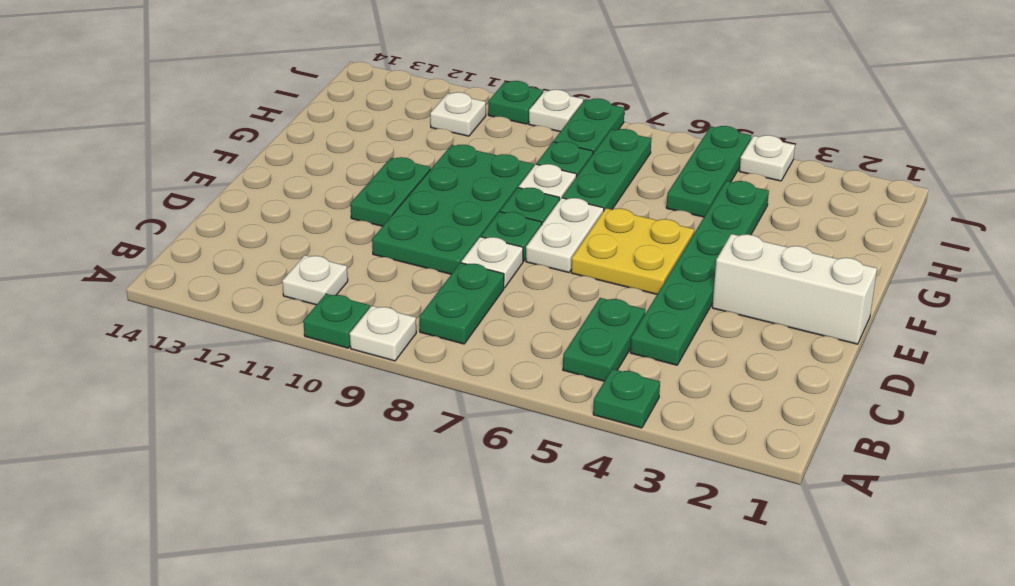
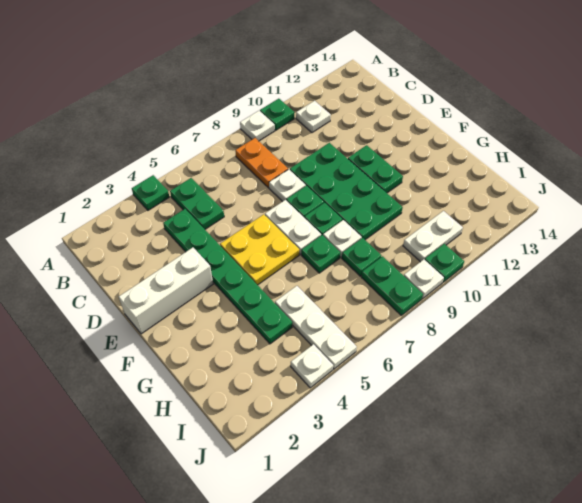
green plate B8:C8 level 1 -> orange plate B8:C8 level 1
green plate G7:I7 level 1 -> green plate G7 level 1
green plate H5:J5 level 1 -> white plate H5:J5 level 1
white plate I11 level 1 -> white plate I10:I11 level 1

